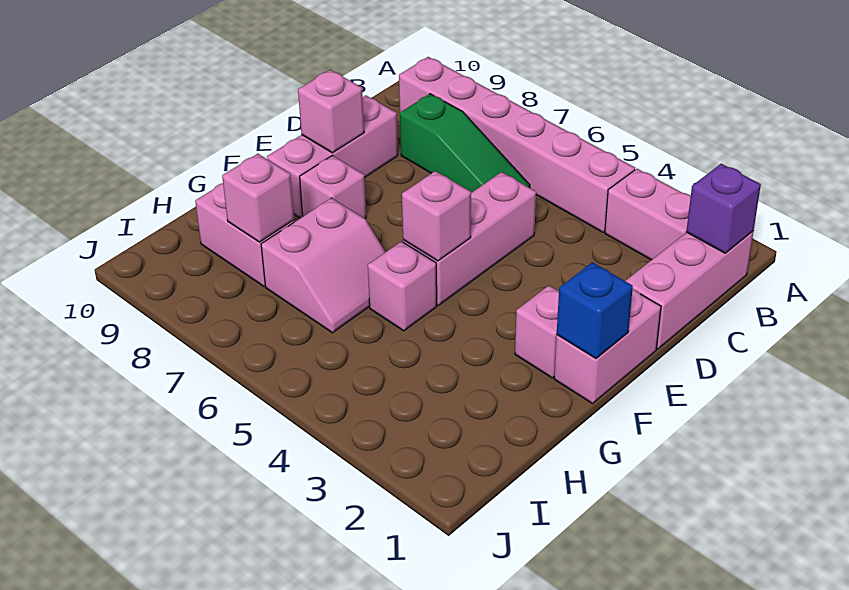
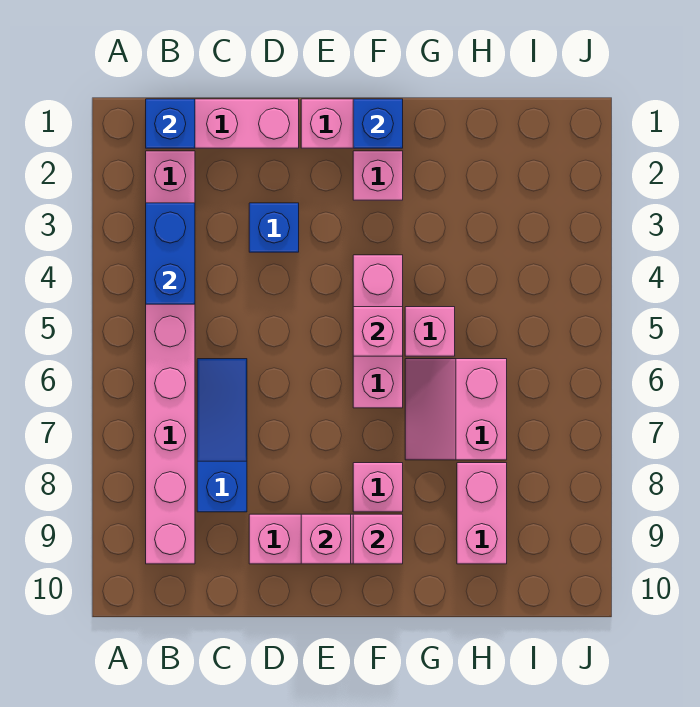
purple brick B1 level 2 -> blue brick B1 level 2
none -> blue brick B3:B4 level 2
green slope C6:C8 level 1 top 8 -> blue slope C6:C8 level 1 top 8
none -> blue brick D3 level 1
pink brick D5:F5 level 1 -> pink brick F4:F6 level 1
pink slope G6:H7 level 1 top 7 -> pink slope G6:H7 level 1 top H
pink brick H8 level 2 -> pink brick F9 level 2

